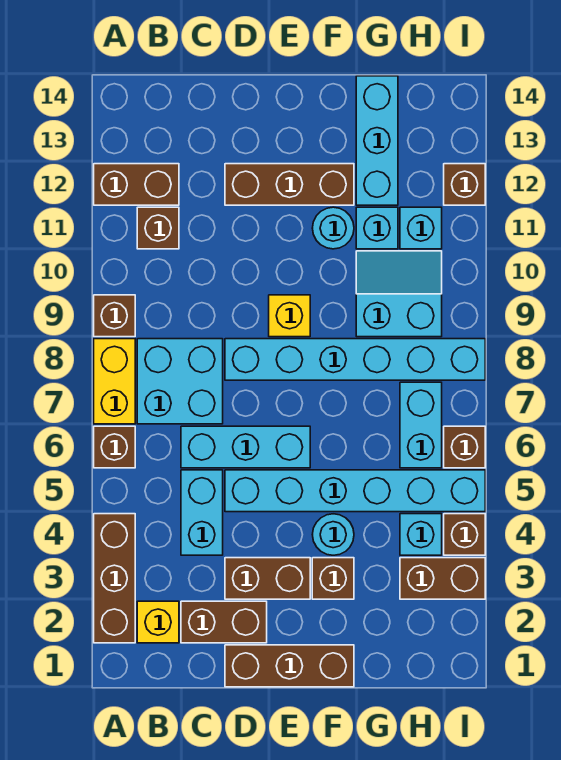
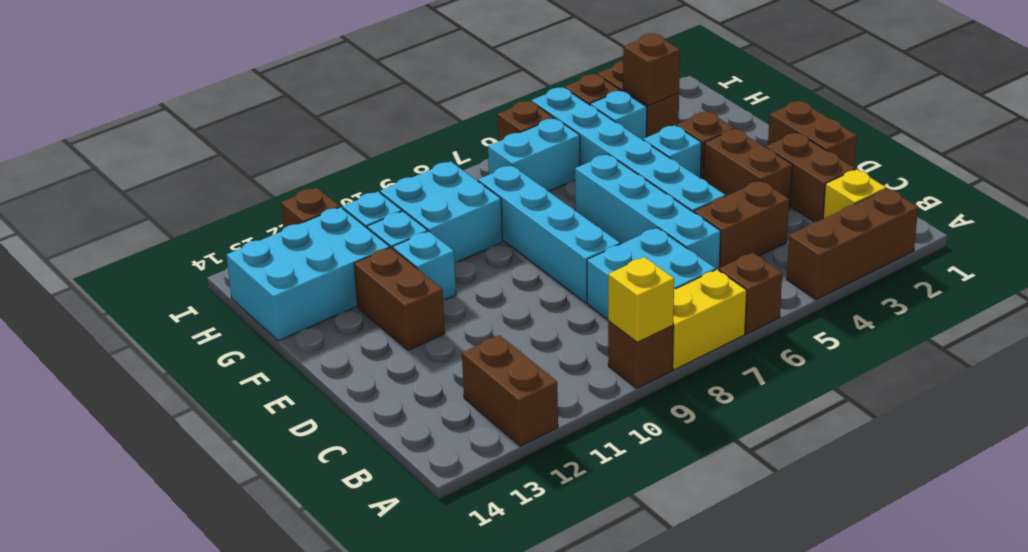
brown brick B11 level 1 -> brown brick H3 level 2
cyan brick C4:C5 level 1 -> brown brick C4:C5 level 1
cyan brick C6:E6 level 1 -> cyan brick C6:F6 level 1
brown brick D1:F1 level 1 -> brown brick D1:E1 level 1
cyan brick D8:I8 level 1 -> cyan brick D8:G8 level 1
brown brick D12:F12 level 1 -> brown brick E12:F12 level 1
yellow brick E9 level 1 -> yellow brick A9 level 2
cyan round brick F4 level 1 -> cyan brick F4 level 1
cyan round brick F11 level 1 -> cyan brick F11 level 1
cyan slope G9:H10 level 1 top 9 -> cyan brick G9:H10 level 1
cyan brick G12:G14 level 1 -> cyan brick G12:H14 level 1

